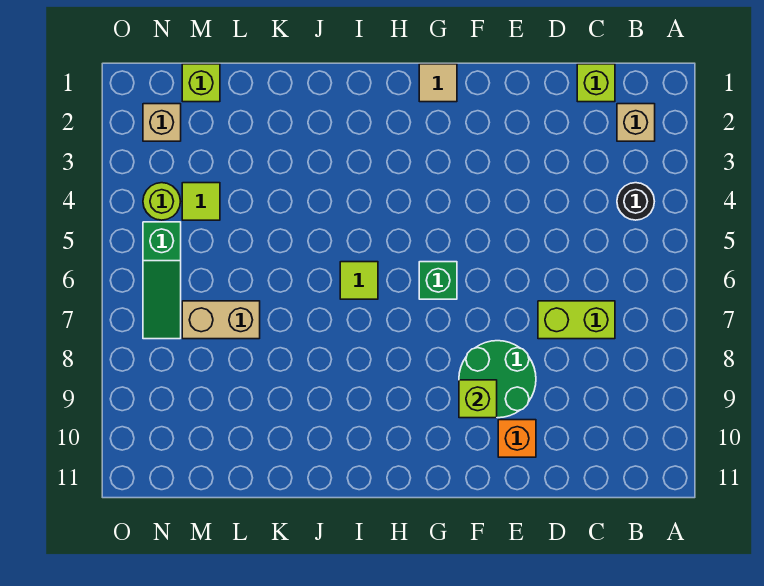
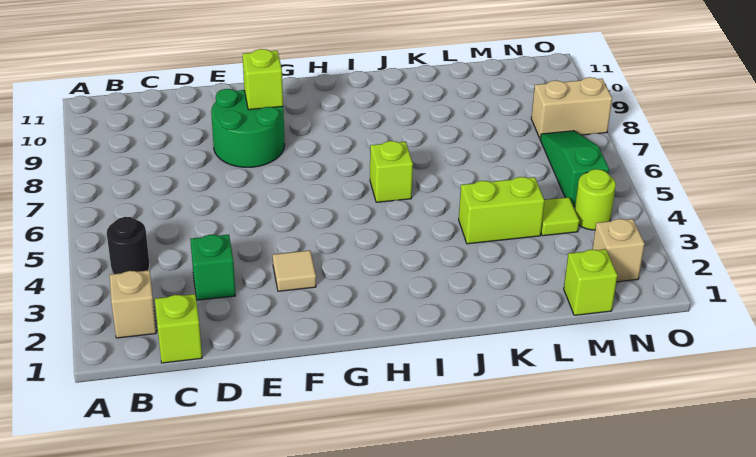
lime brick C7:D7 level 1 -> lime brick K4:L4 level 1
orange brick E10 level 1 -> none
tan tile G1 level 1 -> tan tile F3 level 1
green brick G6 level 1 -> green brick D3 level 1
lime tile I6 level 1 -> lime brick I6 level 1
tan brick L7:M7 level 1 -> tan brick N8:O8 level 1

